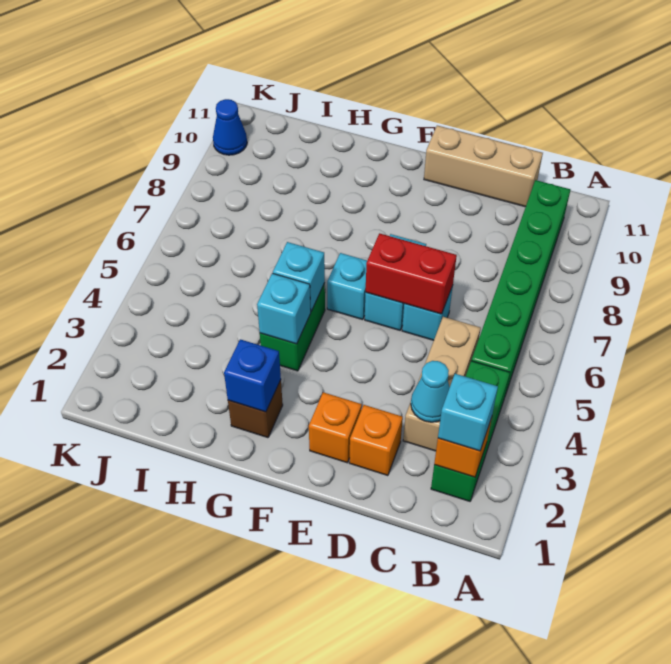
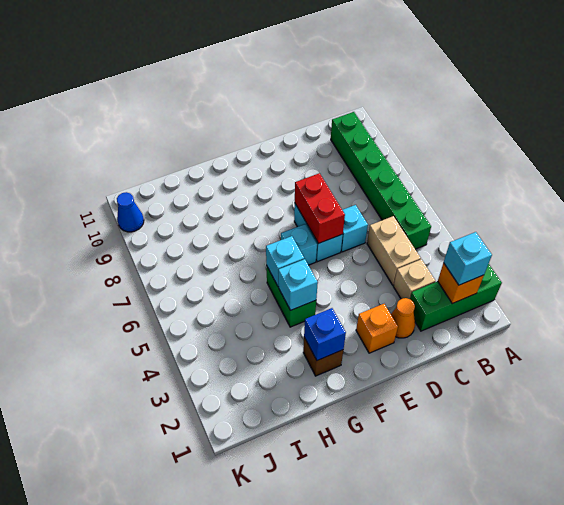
green brick B2:B4 level 1 -> green brick A2:C2 level 1
cyan cone C3 level 2 -> none
tan brick C11:E11 level 1 -> none
orange brick D2 level 1 -> orange cone D2 level 1
red brick D6:E6 level 2 -> red brick E6:E7 level 2

